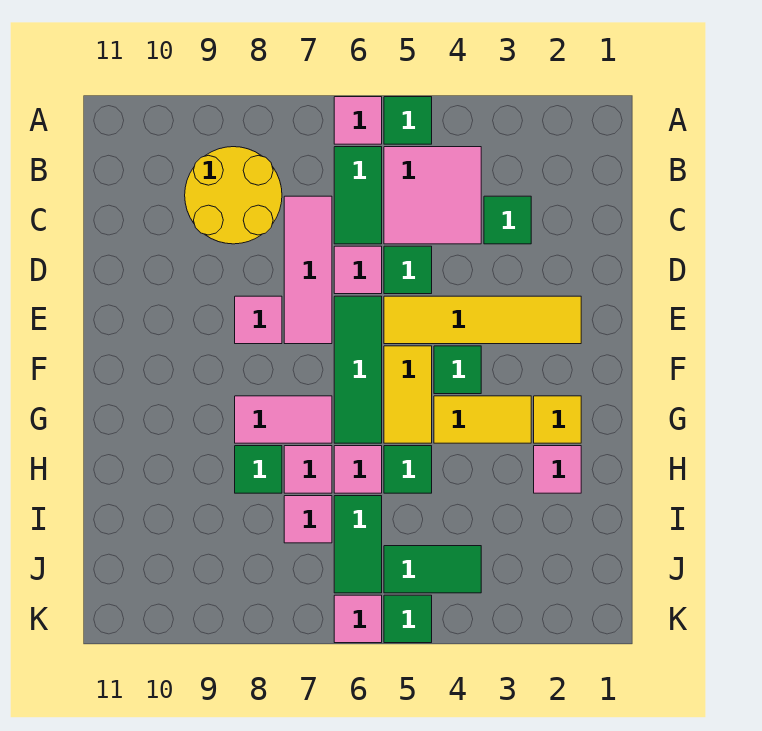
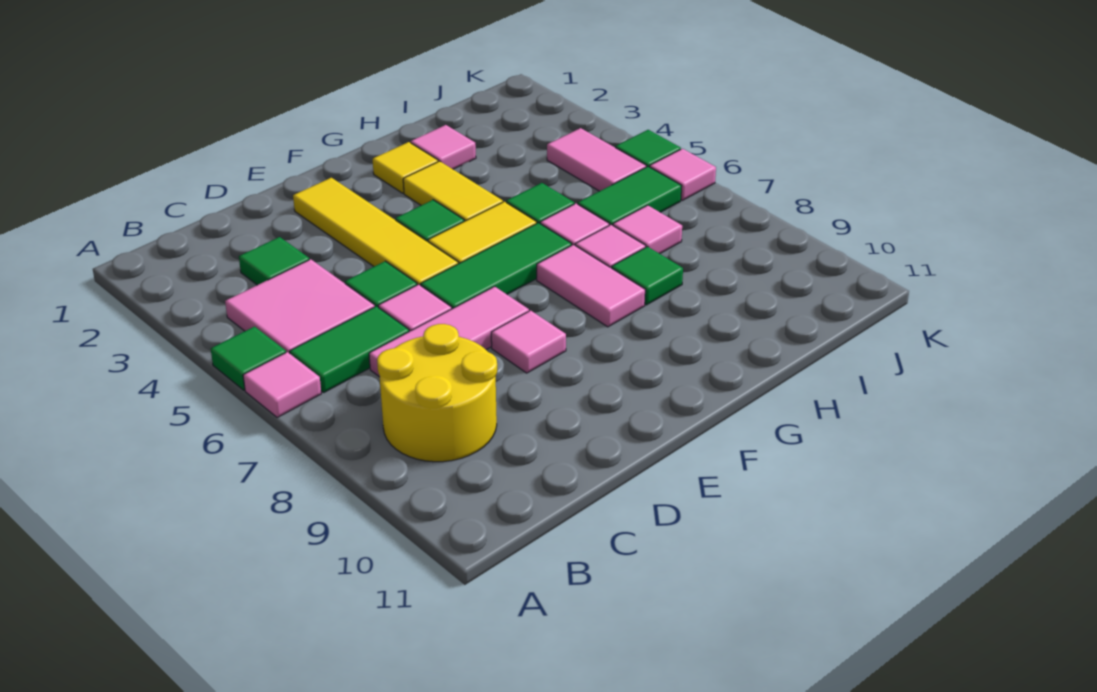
green tile J4:J5 level 1 -> pink tile J4:J5 level 1

